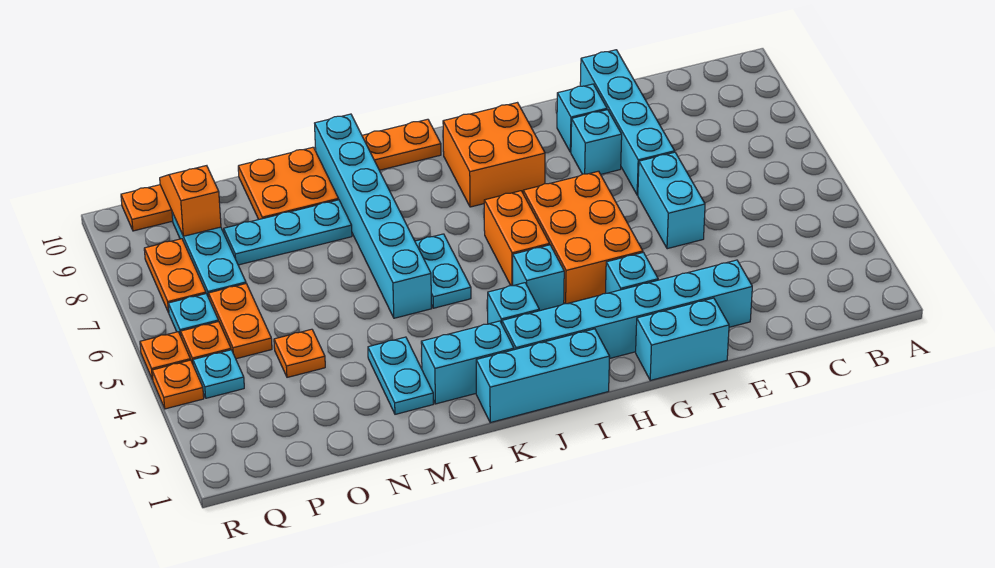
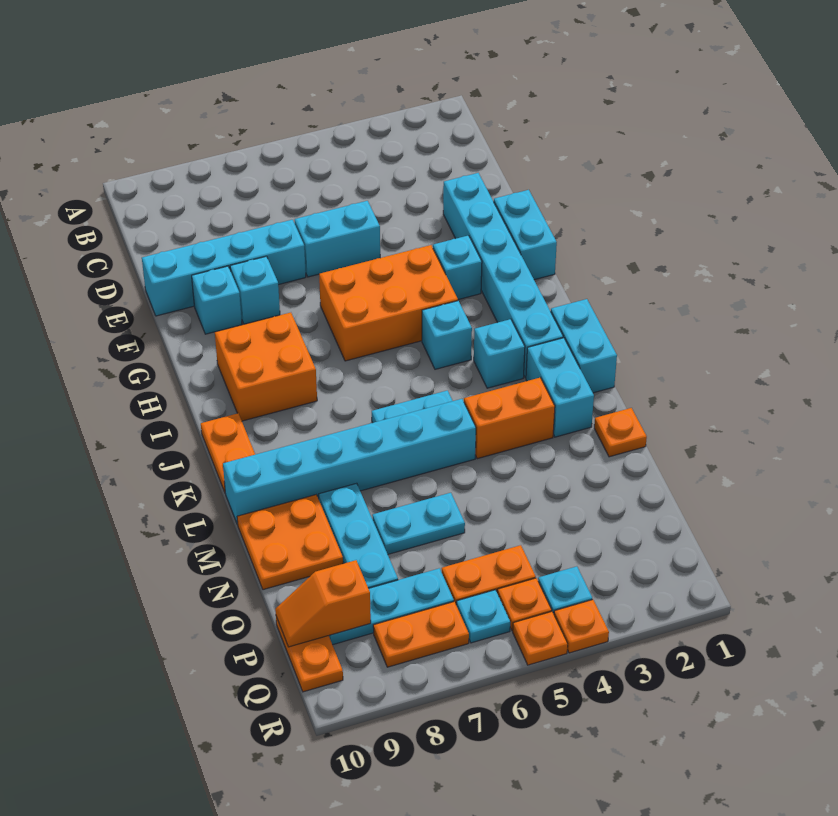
cyan brick I1:K1 level 1 -> cyan brick J1:K1 level 1
orange brick I5:I6 level 1 -> orange brick L3:L4 level 1
cyan plate M2:M3 level 1 -> cyan plate N6:N7 level 1
orange plate O4 level 1 -> orange plate M1 level 1

